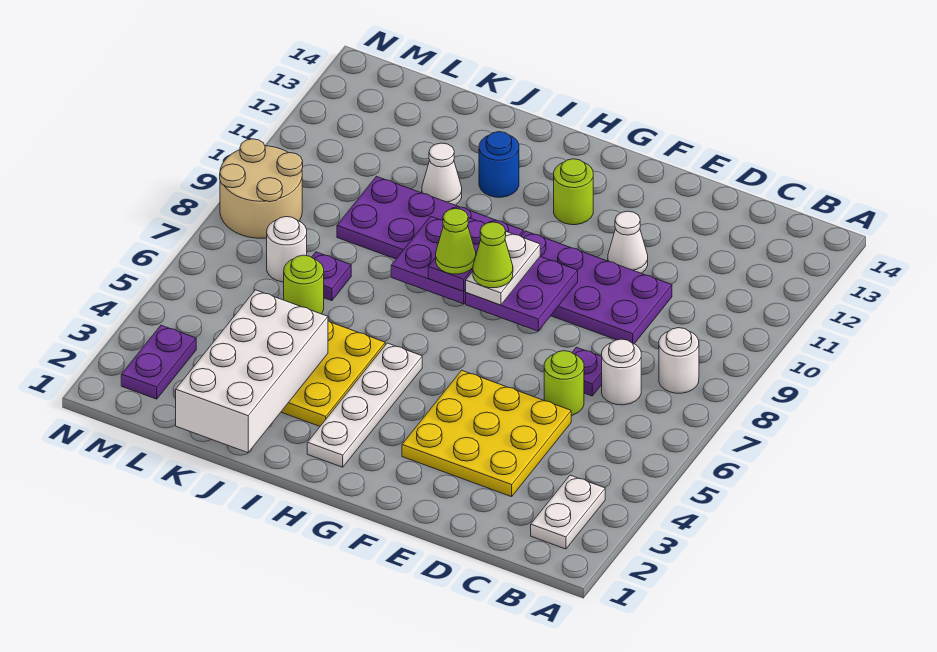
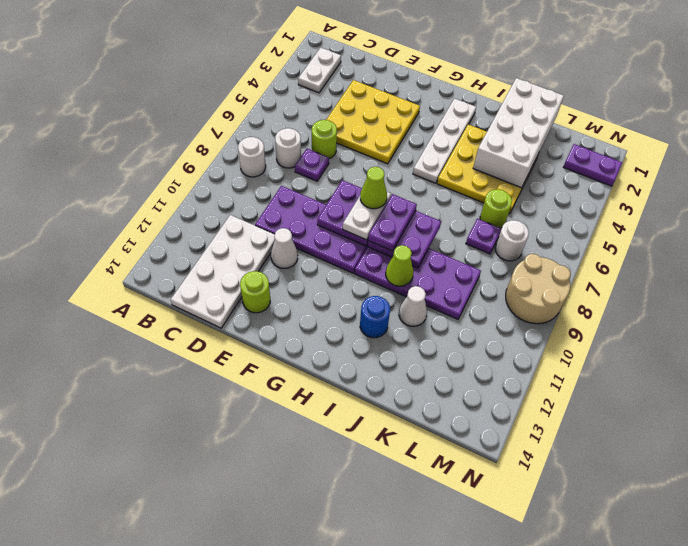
none -> white plate C11:D14 level 1
lime round brick G12 level 1 -> lime round brick E13 level 1
lime cone H8 level 4 -> lime cone I10 level 2
purple plate M2:M3 level 1 -> purple plate M2:N2 level 1

